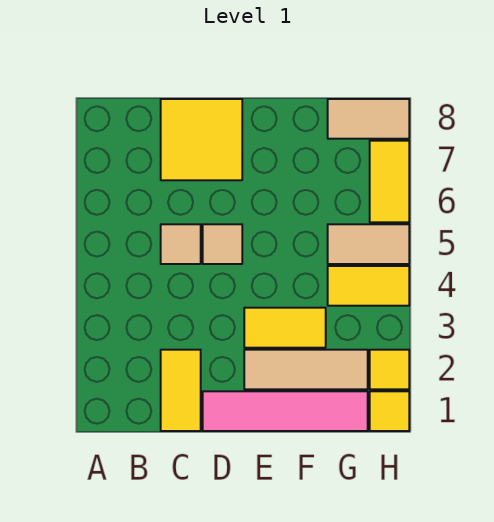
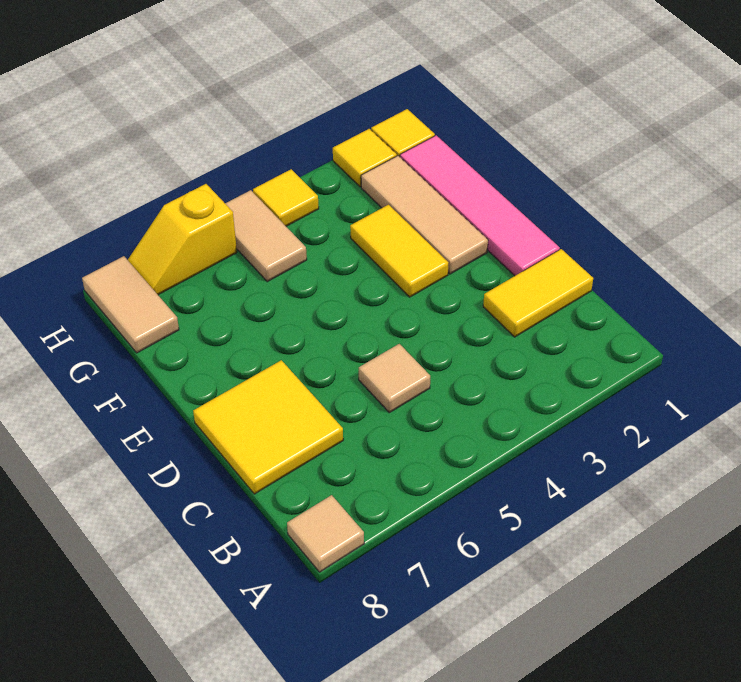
tan tile D5 level 1 -> tan tile A8 level 1
yellow tile G4:H4 level 1 -> yellow tile H4 level 1
yellow tile H6:H7 level 1 -> yellow slope H6:H7 level 1 top 6

